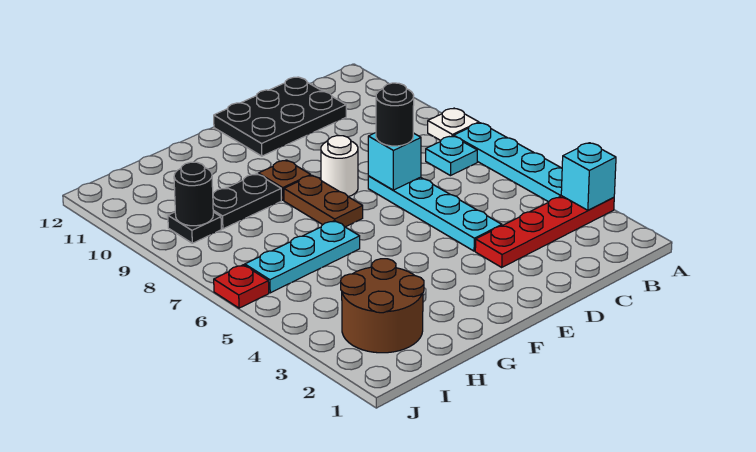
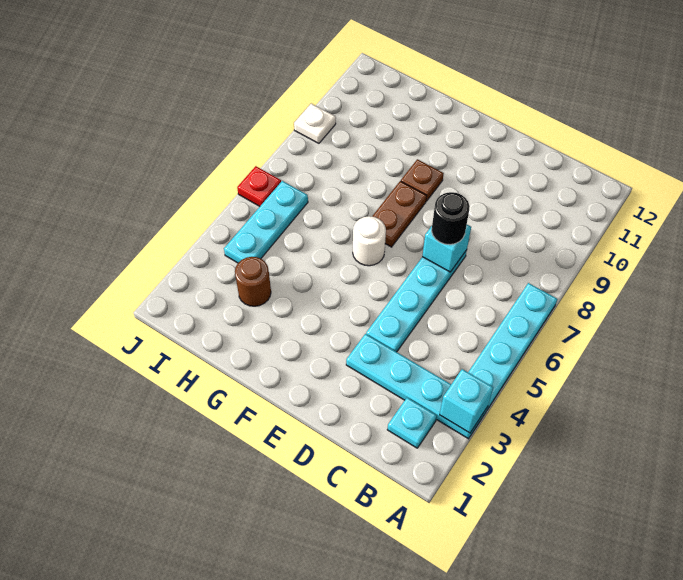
red plate A3:D3 level 1 -> cyan plate A3:D3 level 1
white plate A8 level 1 -> white plate J9 level 1
cyan plate B7 level 1 -> cyan plate B2 level 1
black plate C11:E12 level 1 -> none
white round brick E8 level 1 -> white round brick F6 level 1
cyan plate G6:I6 level 1 -> cyan plate I4:I6 level 1
black plate G9:H9 level 1 -> none
brown round brick H2:I3 level 1 -> brown round brick H3 level 1
black plate I9 level 1 -> none
black round brick I9 level 2 -> none

